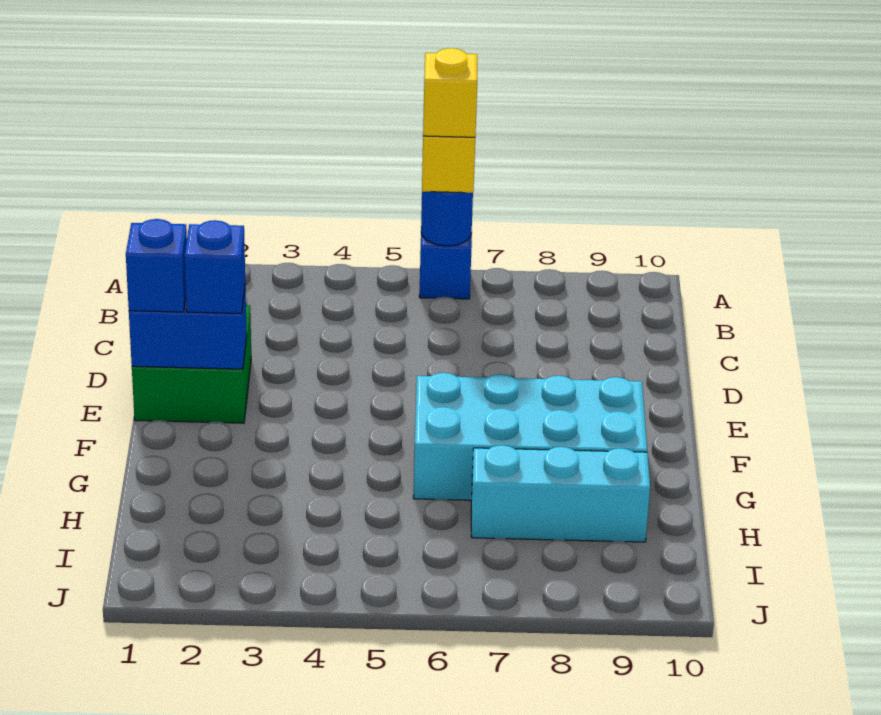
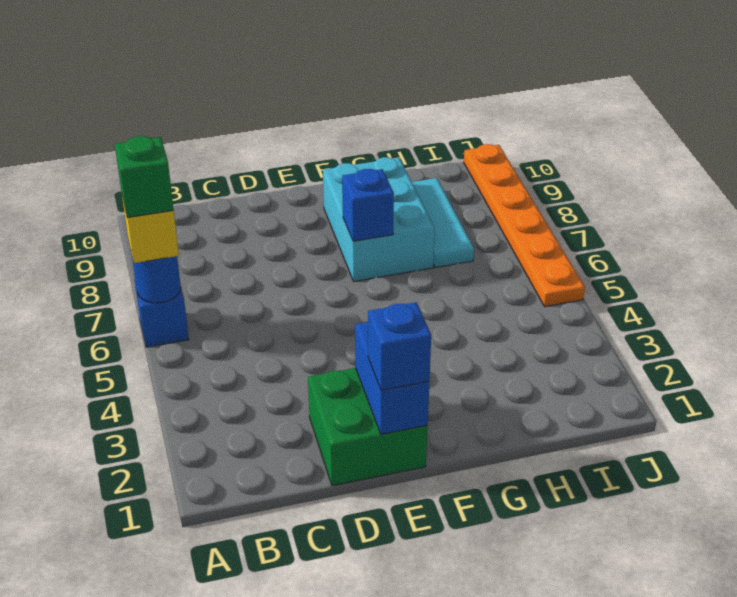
yellow brick A6 level 4 -> green brick A6 level 4
blue brick E2 level 3 -> blue brick F7 level 2
cyan brick F6:G9 level 1 -> cyan brick F7:G9 level 1
cyan brick H7:H9 level 1 -> cyan tile H7:H9 level 1
none -> orange plate J5:J10 level 1

